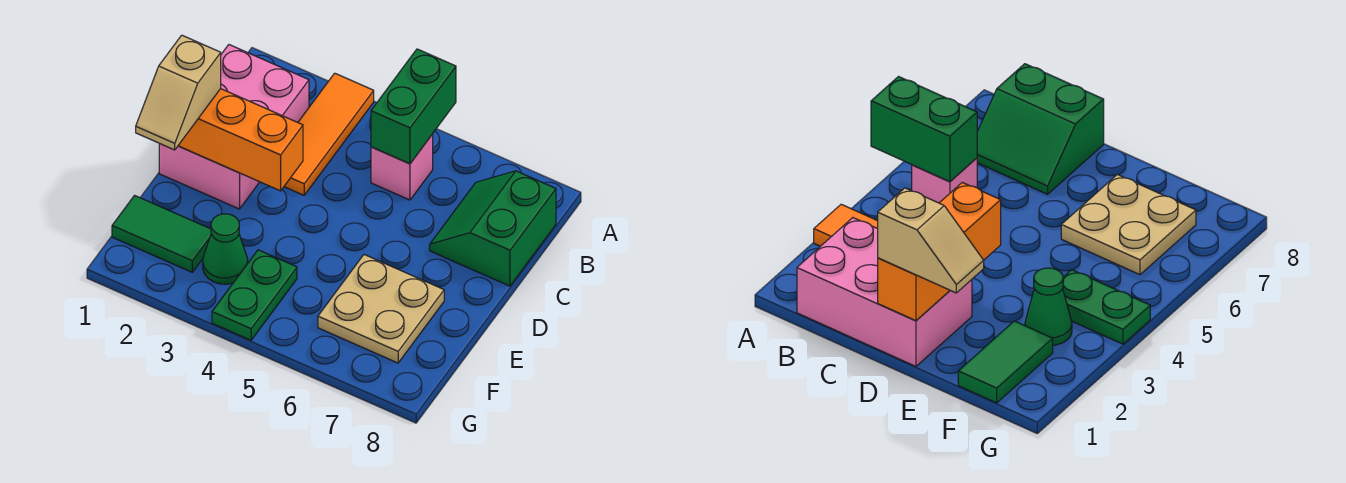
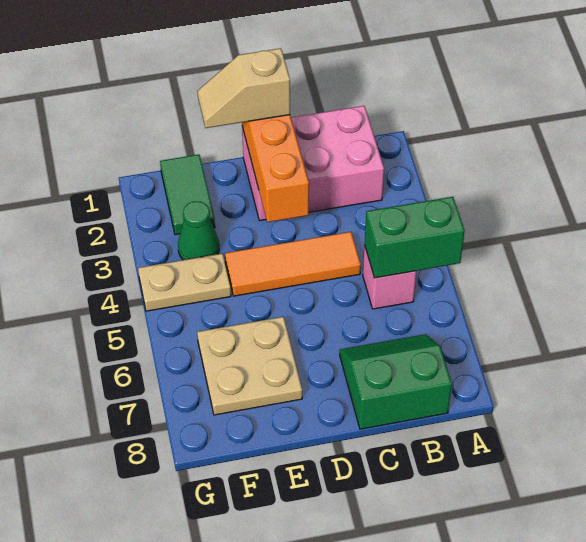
orange tile A3:C3 level 1 -> orange tile C4:E4 level 1
green plate F4:G4 level 1 -> tan plate F4:G4 level 1

